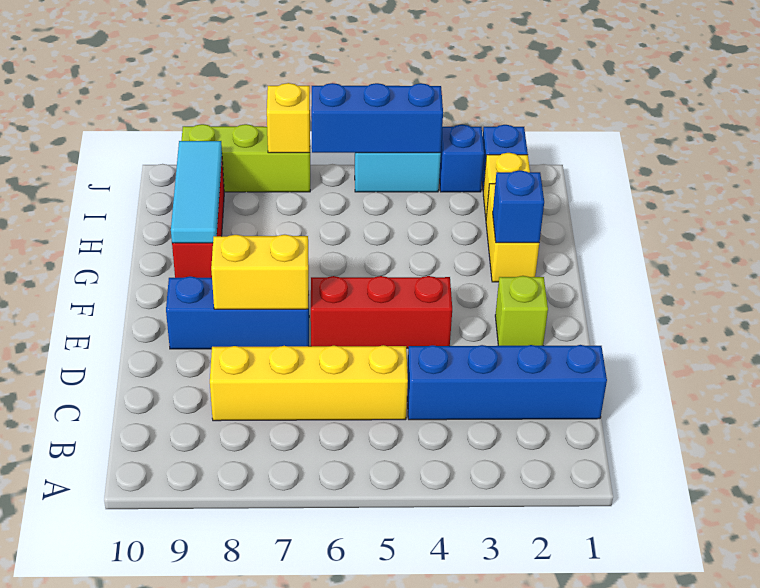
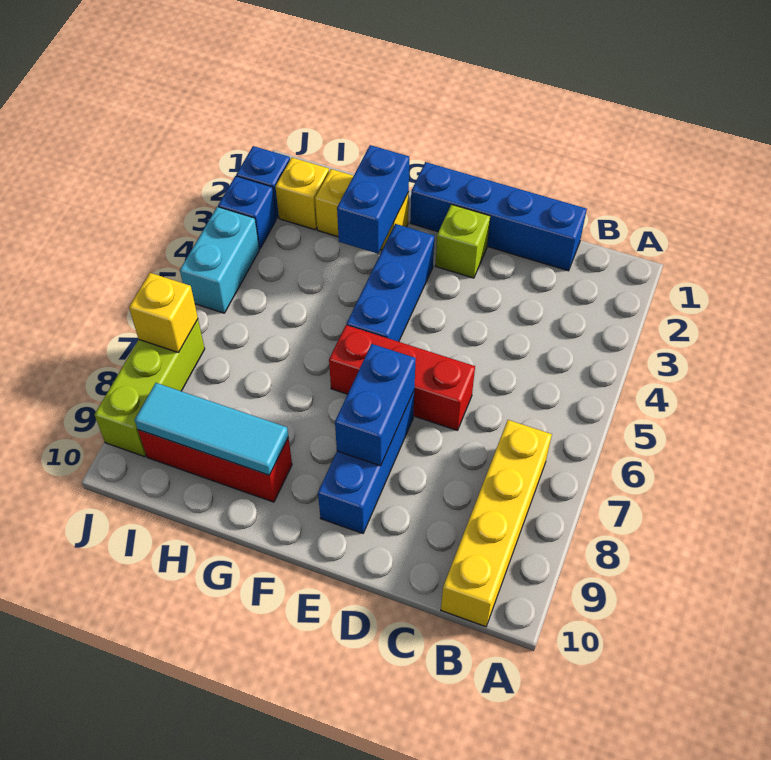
blue brick C1:C4 level 1 -> blue brick C1:F1 level 1
yellow brick C5:C8 level 1 -> yellow brick B7:B10 level 1
red brick E4:E6 level 1 -> red brick D6:F6 level 1
yellow brick E7:E8 level 2 -> blue brick E7:E8 level 2
blue brick G2 level 2 -> blue brick G2:G3 level 2
blue brick J4:J6 level 2 -> blue brick F3:F5 level 1

